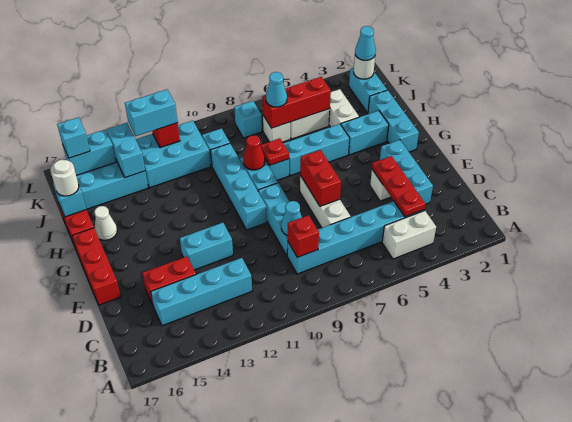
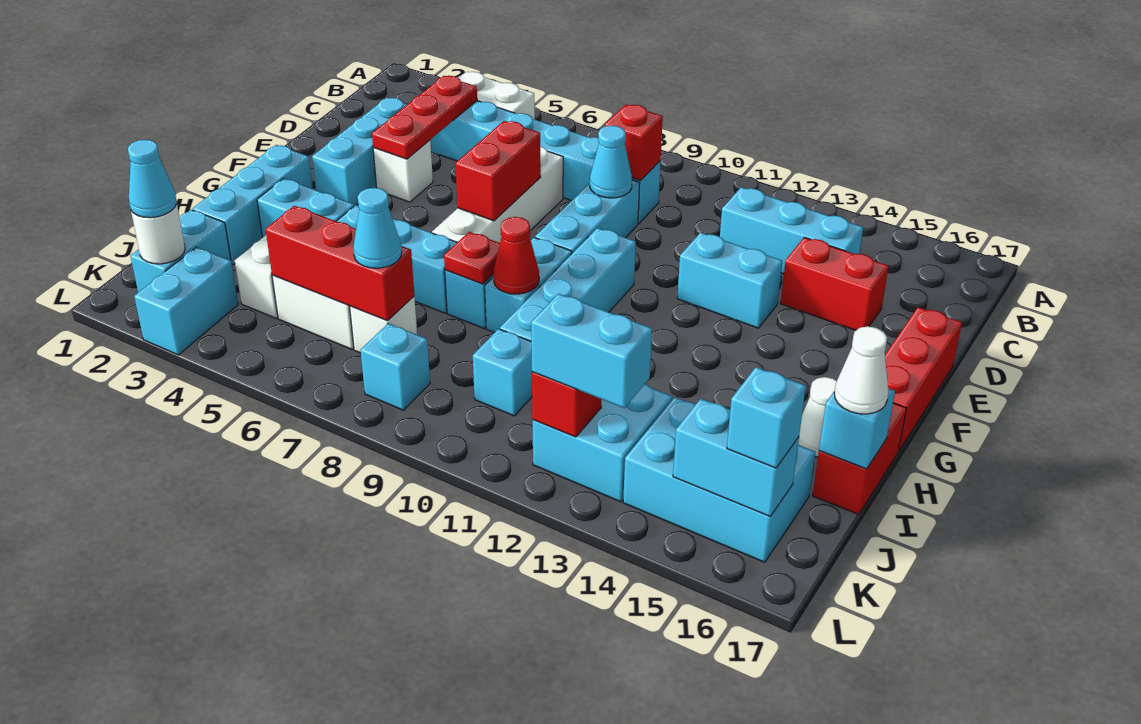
cyan brick C12:C15 level 1 -> cyan brick C12:C14 level 1
white brick D7:F7 level 1 -> white brick D7:G7 level 1
white round brick I17 level 3 -> white cone I17 level 3
cyan brick J11:K13 level 1 -> cyan brick J12:K13 level 1
cyan brick J14:K14 level 2 -> cyan brick K3:L3 level 1

